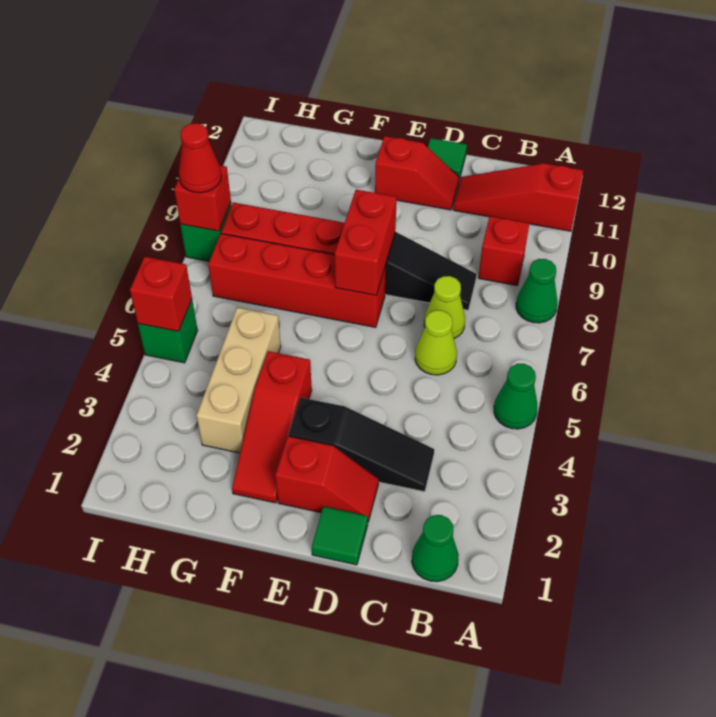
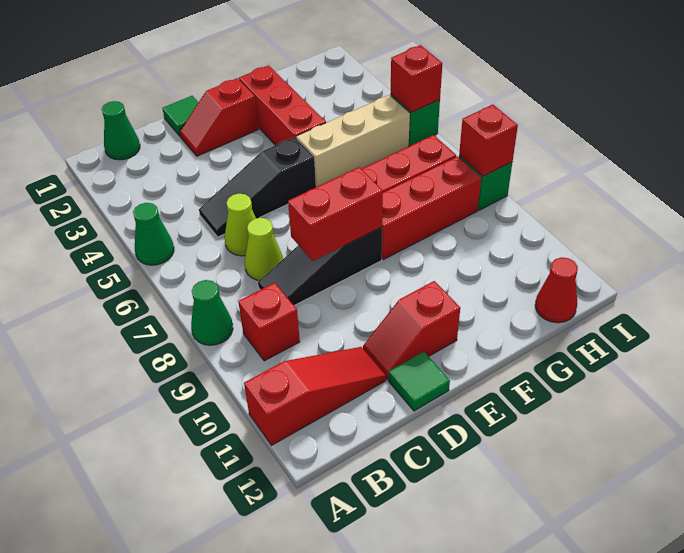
black slope C3:E3 level 1 top E -> black slope C5:E5 level 1 top E
red brick E7:E8 level 2 -> red brick D8:E8 level 2
red slope F2:F4 level 1 top 4 -> red brick F2:F4 level 1
tan brick G3:G5 level 1 -> tan brick F5:H5 level 1
red cone I8 level 3 -> red cone H12 level 1

